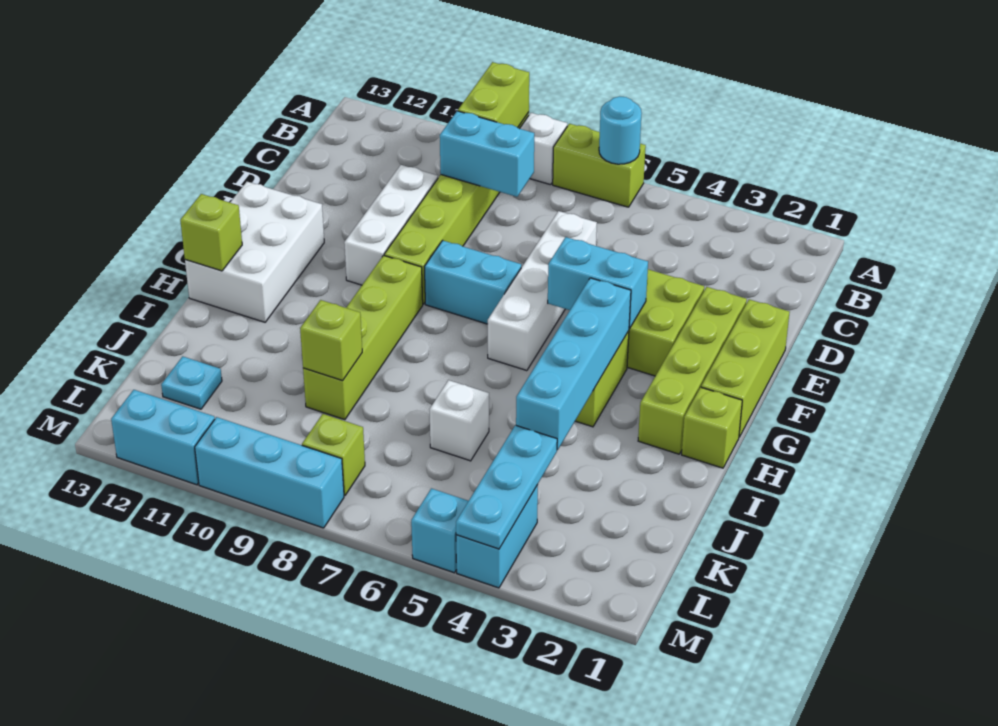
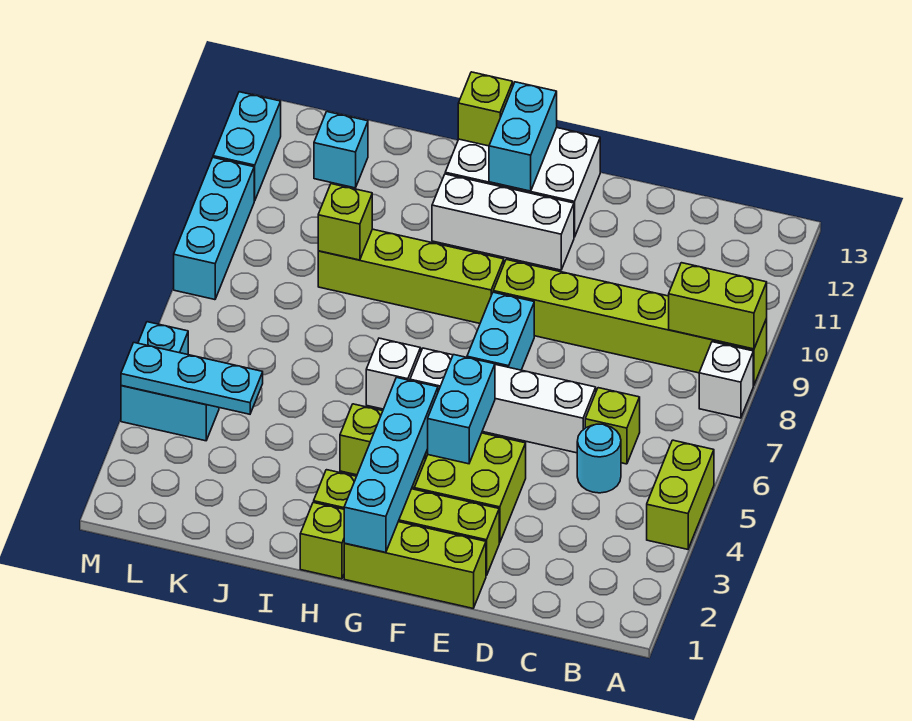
lime brick A6:A7 level 1 -> lime brick A4:A5 level 1
cyan round brick A6 level 2 -> cyan round brick C5 level 1
cyan brick C8:C9 level 2 -> cyan brick G12:G13 level 2
white brick D10:F10 level 1 -> white brick F11:H11 level 1
cyan brick G4:J4 level 2 -> cyan brick G1:G4 level 2
white brick J6 level 1 -> white brick H6 level 1
cyan plate K12 level 1 -> cyan brick K12 level 1
lime brick L8 level 1 -> lime brick C6 level 1

